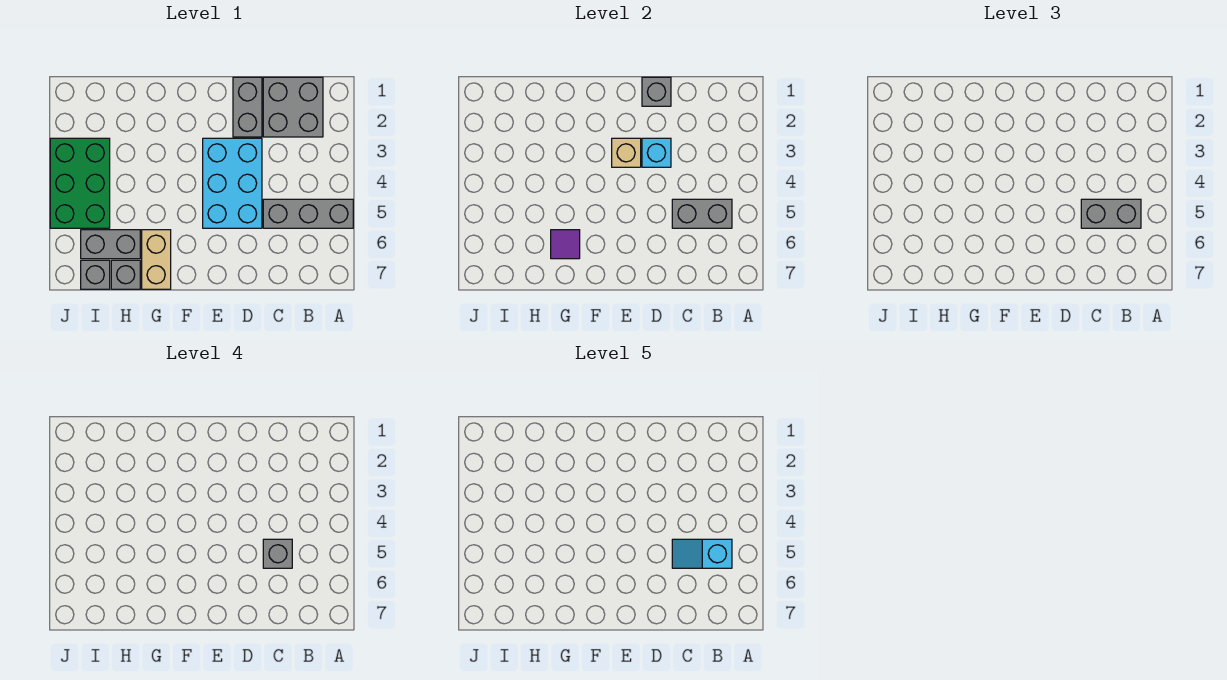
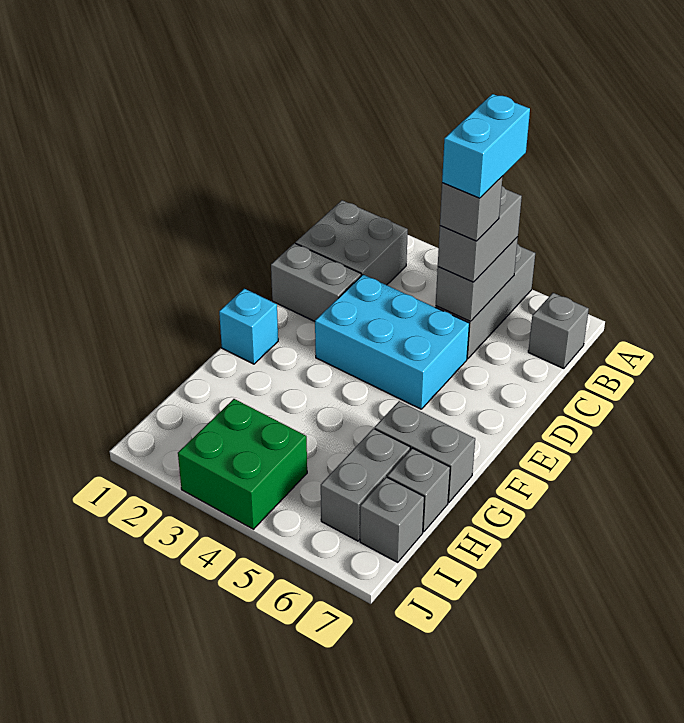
cyan slope B5:C5 level 5 top B -> cyan brick B5:C5 level 5
grey brick D1 level 2 -> grey brick B7 level 1
cyan brick D3 level 2 -> cyan brick F1 level 1
tan brick E3 level 2 -> none
tan brick G6:G7 level 1 -> grey brick G6:G7 level 1
purple tile G6 level 2 -> none
green brick I3:J5 level 1 -> green brick I3:J4 level 1

